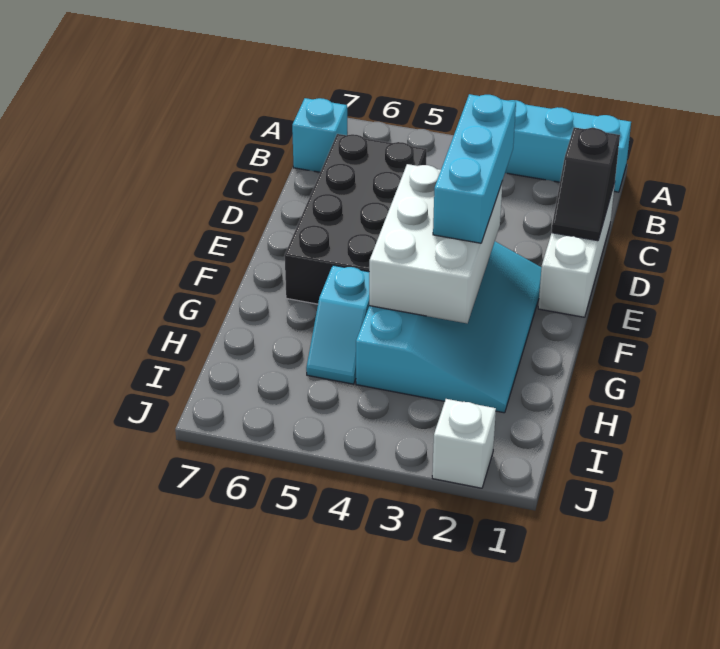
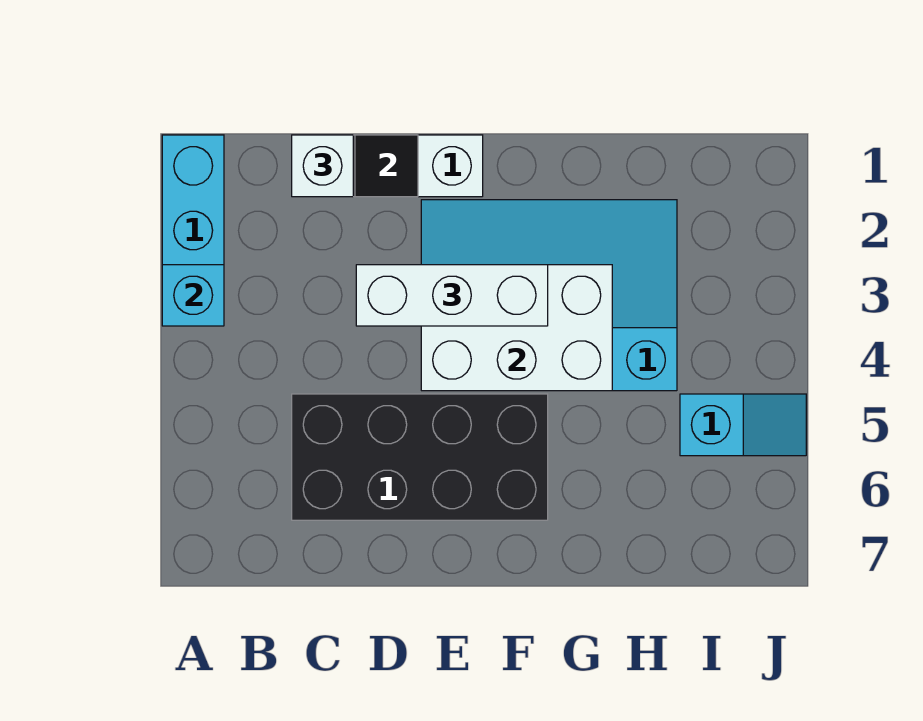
cyan brick B7 level 1 -> cyan brick A3 level 2
cyan brick D3:F3 level 3 -> white brick D3:F3 level 3
cyan slope G5:H5 level 1 top G -> cyan slope I5:J5 level 1 top I
white brick J2 level 1 -> white brick C1 level 3

